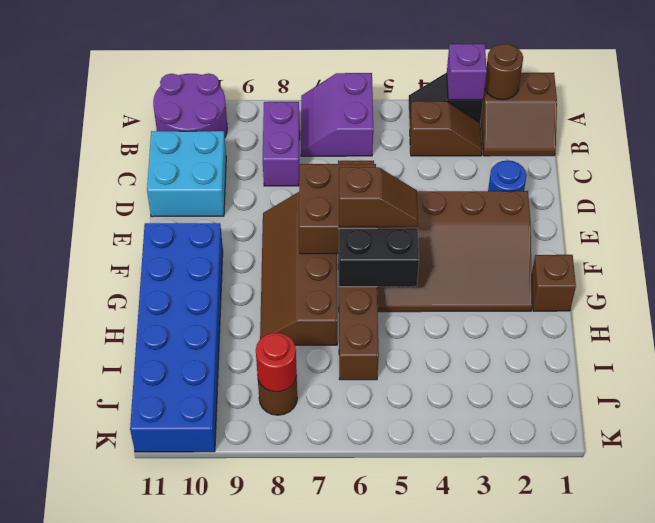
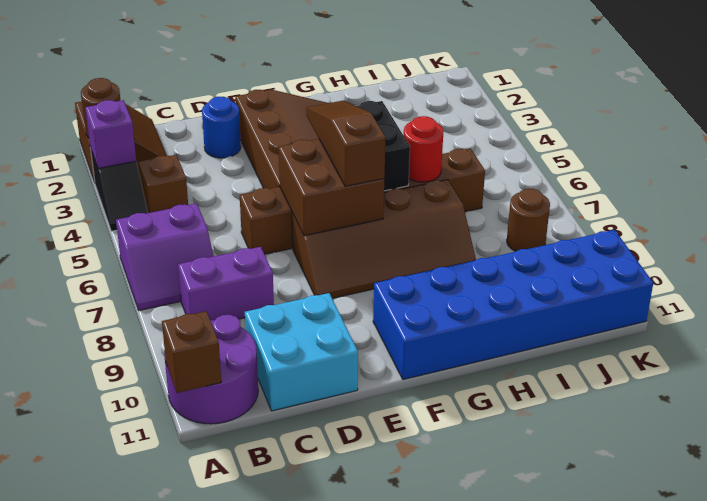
brown slope F5:F6 level 3 top 6 -> brown slope F5:F7 level 3 top 7
brown brick G1 level 1 -> brown brick A11 level 2
red round brick J8 level 2 -> red round brick H6 level 2

